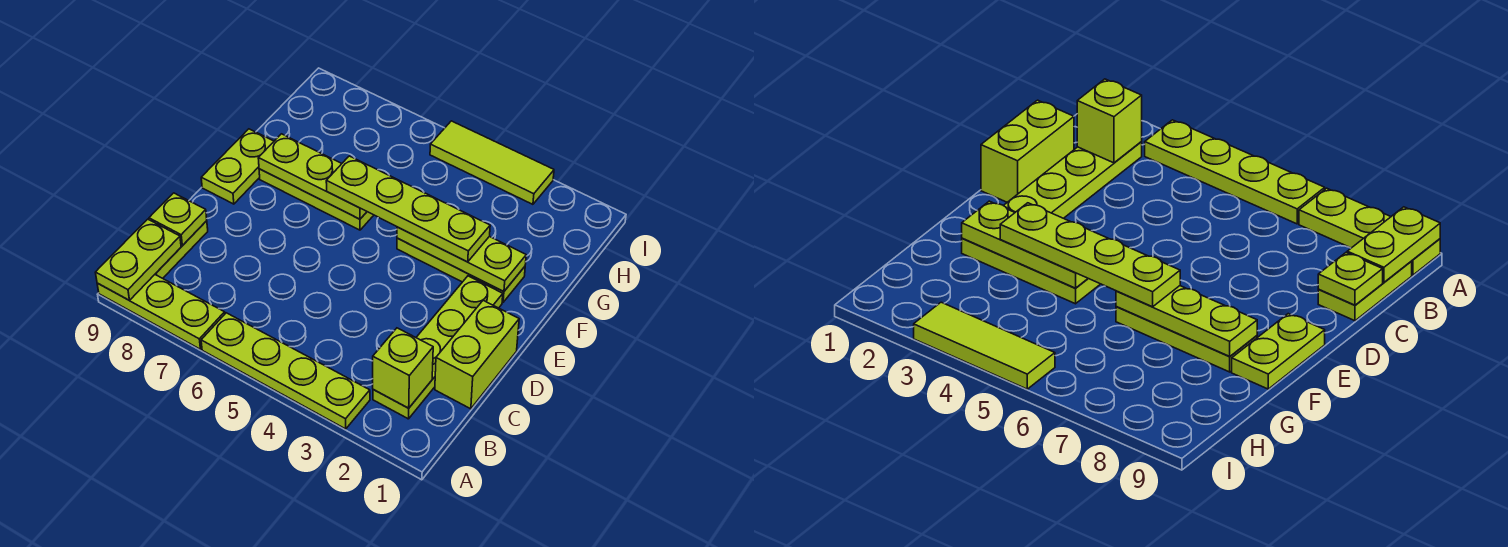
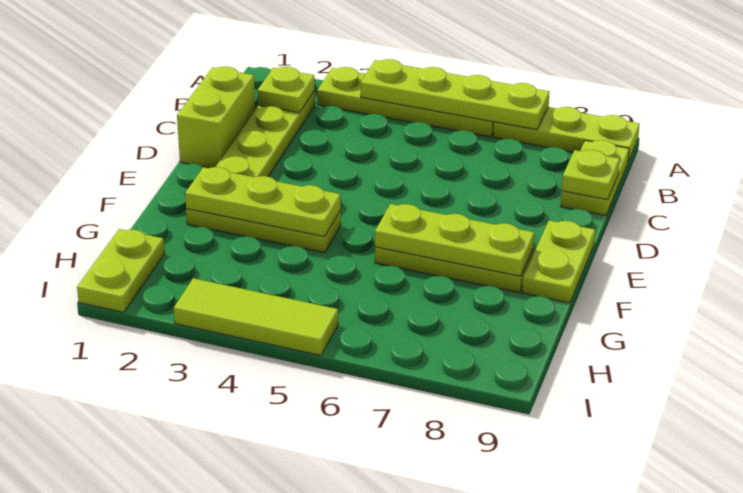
lime plate A9:B9 level 2 -> lime plate H1:I1 level 1
lime brick B2 level 2 -> lime plate B2 level 2
lime plate F3:F6 level 3 -> lime plate A4:A7 level 2

